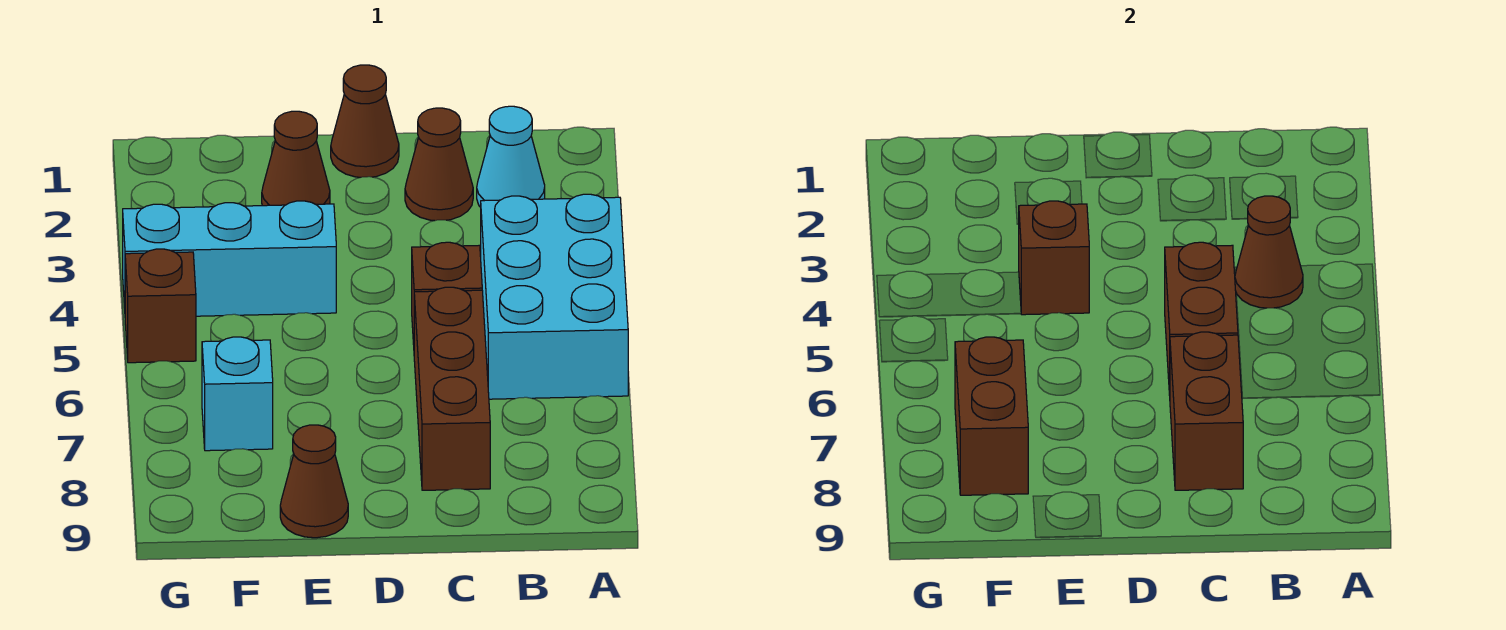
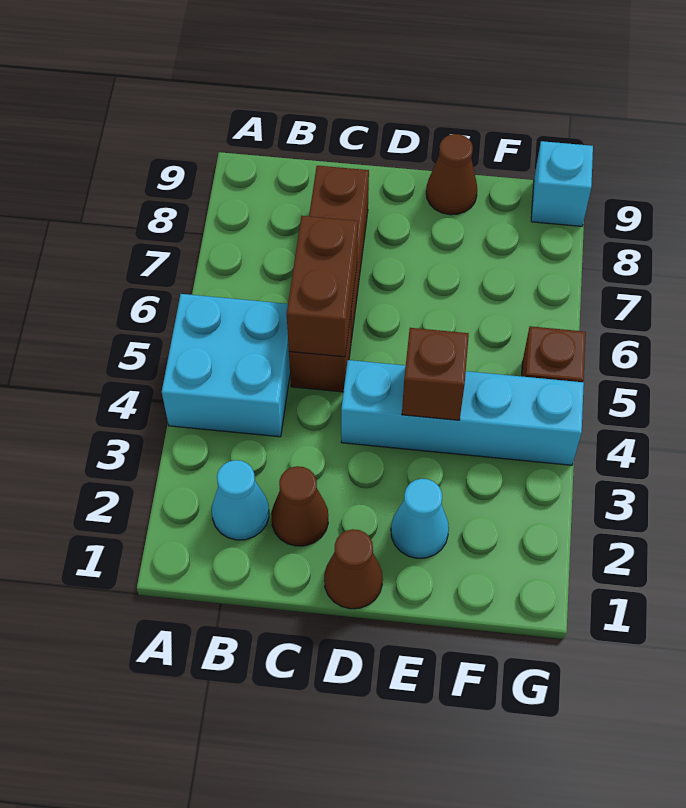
cyan brick A4:B6 level 1 -> cyan brick A4:B5 level 1
brown cone B4 level 2 -> none
brown brick C7:C8 level 2 -> none
brown cone E2 level 1 -> cyan cone E2 level 1
cyan brick E4:G4 level 1 -> cyan brick D4:G4 level 1
cyan brick F7 level 1 -> cyan brick G9 level 1
brown brick F7:F8 level 2 -> none

